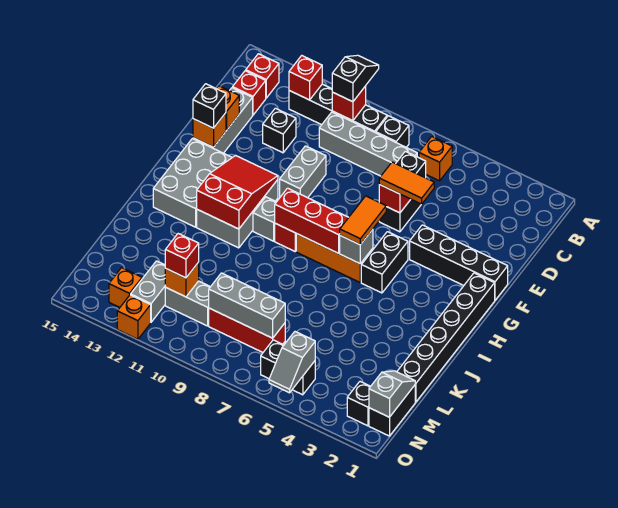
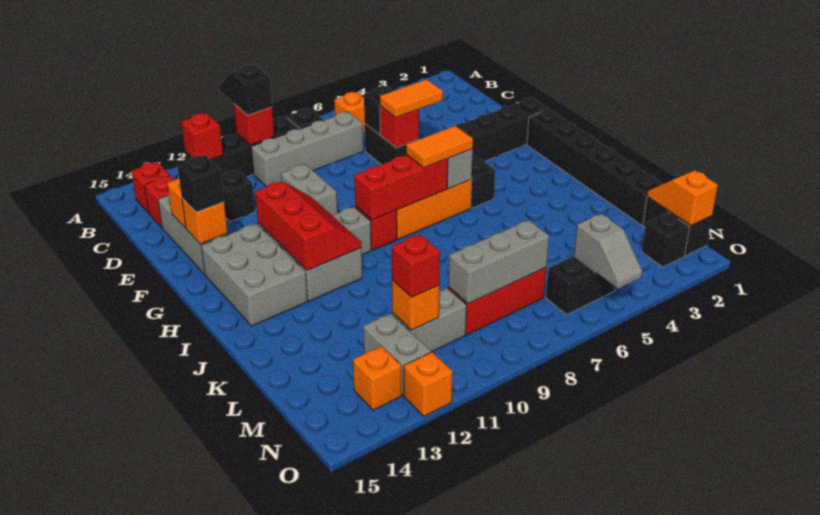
orange tile G6:H6 level 3 -> orange tile H6:H7 level 3
red slope G11:I12 level 2 top I -> red slope G11:I12 level 2 top 12
grey slope M1:N1 level 2 top N -> orange slope M1:N1 level 2 top N

